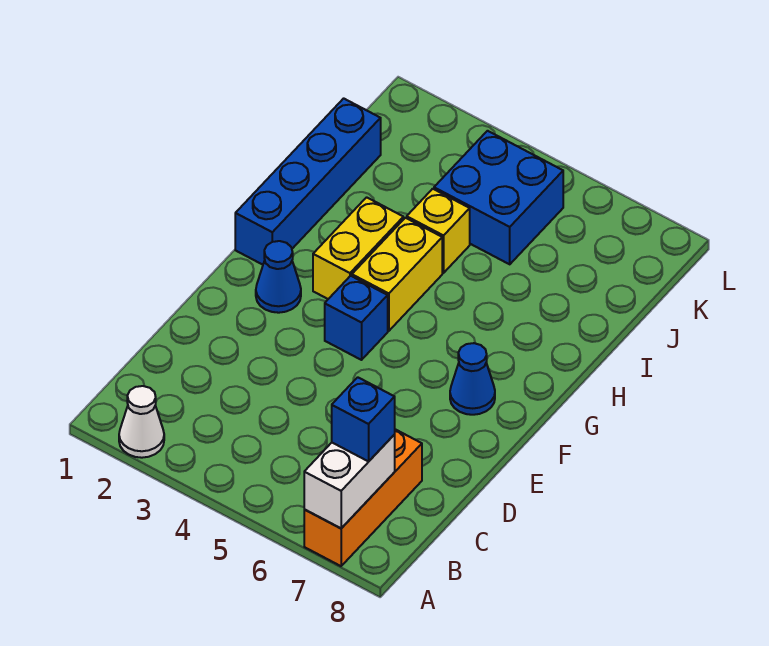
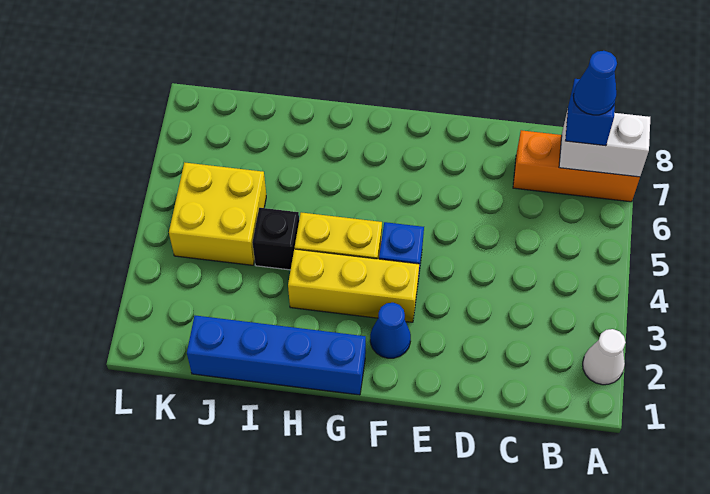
blue cone F7 level 1 -> blue cone B7 level 4
yellow brick G3:H3 level 1 -> yellow brick F3:H3 level 1
yellow brick I4 level 1 -> black brick I4 level 1
blue brick J4:K5 level 1 -> yellow brick J4:K5 level 1

